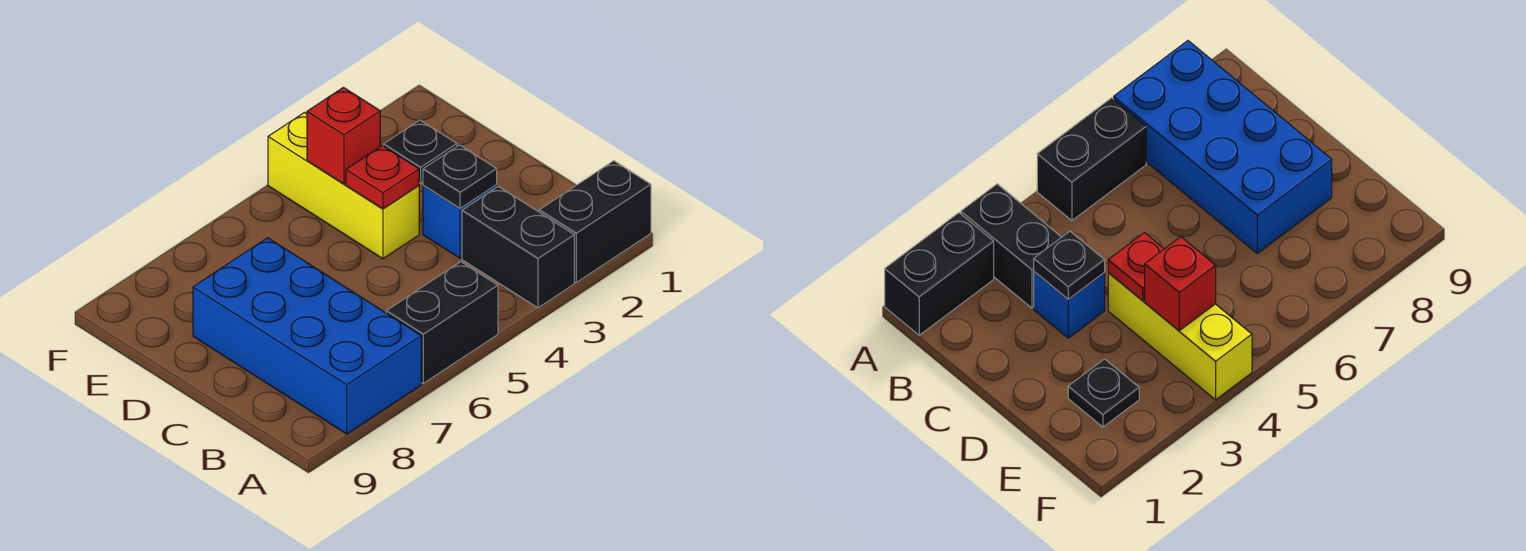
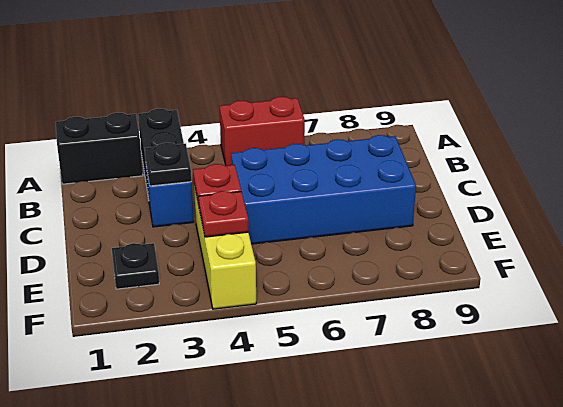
black brick A5:A6 level 1 -> red brick A5:A6 level 1
blue brick A7:D8 level 1 -> blue brick C5:D8 level 1
red brick E4 level 2 -> red plate E4 level 2

